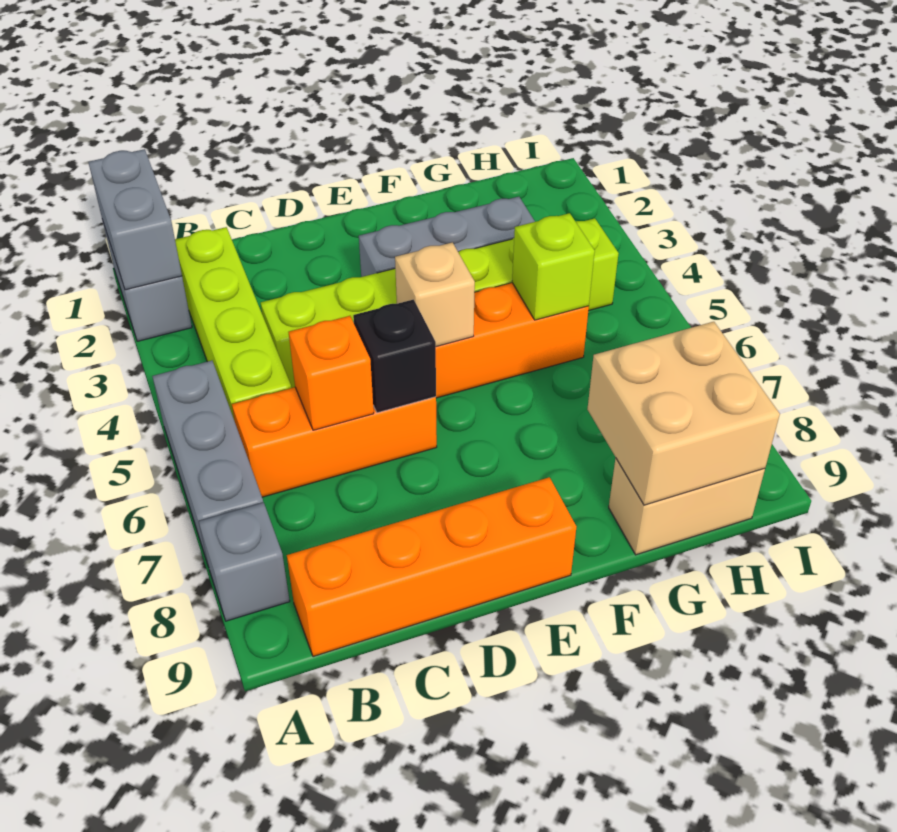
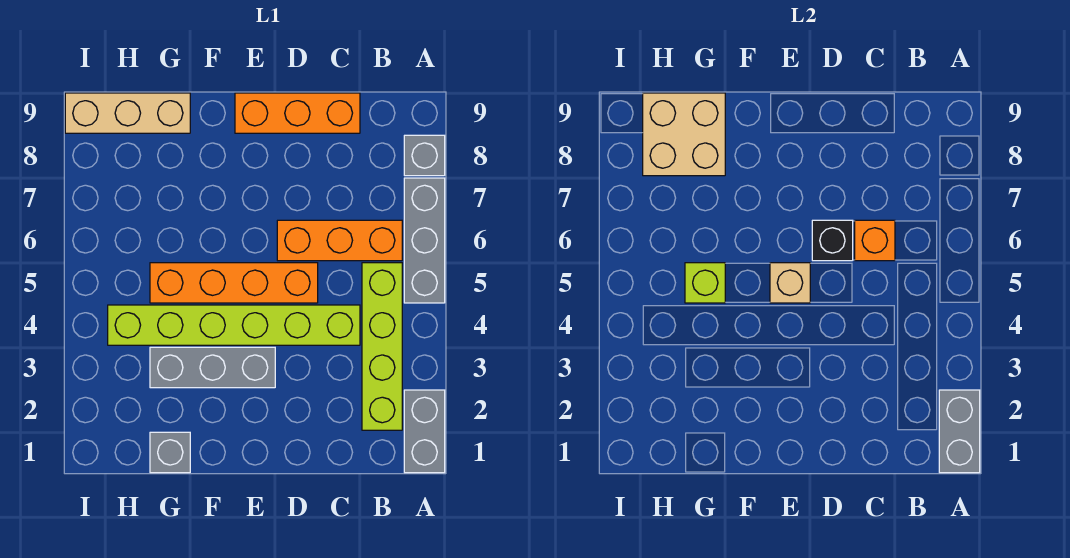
orange brick B9:E9 level 1 -> orange brick C9:E9 level 1
none -> grey brick G1 level 1
tan brick G9:H9 level 1 -> tan brick G9:I9 level 1

